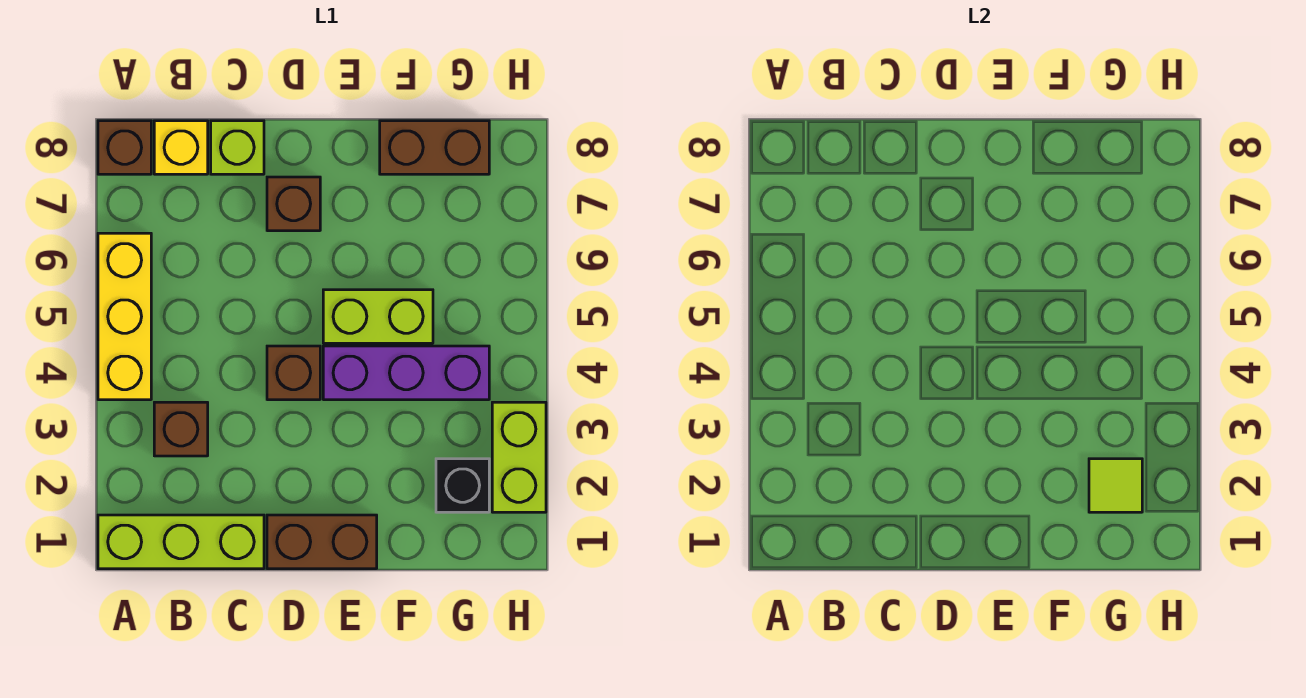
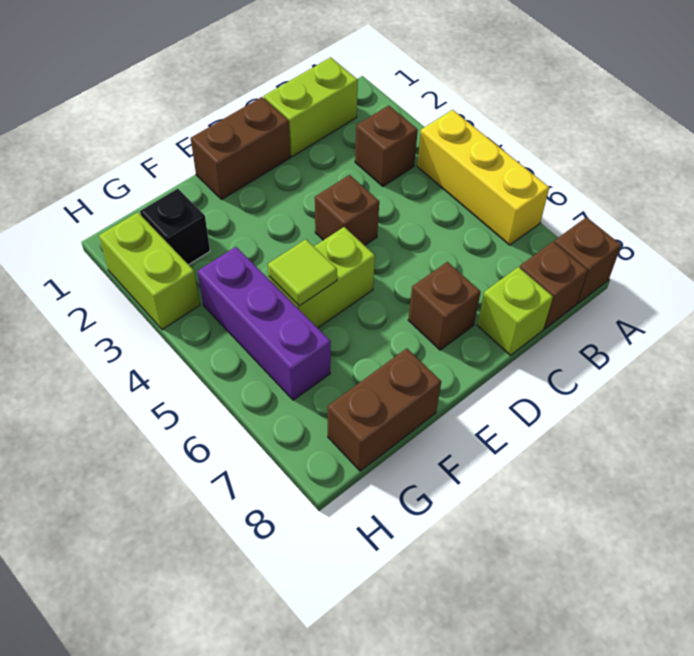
lime brick A1:C1 level 1 -> lime brick B1:C1 level 1
yellow brick B8 level 1 -> brown brick B8 level 1
purple brick E4:G4 level 1 -> purple brick G4:G6 level 1
lime tile G2 level 2 -> lime tile F5 level 2

